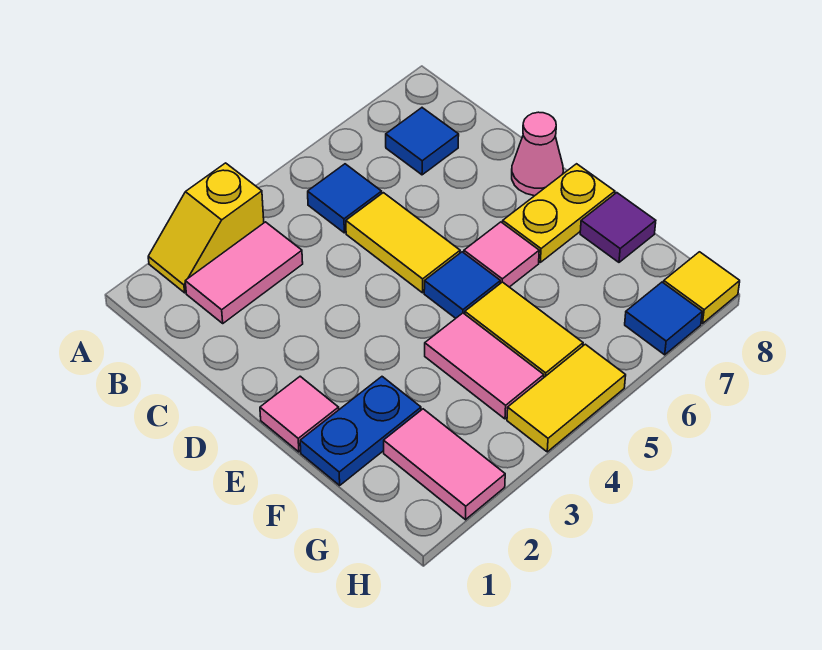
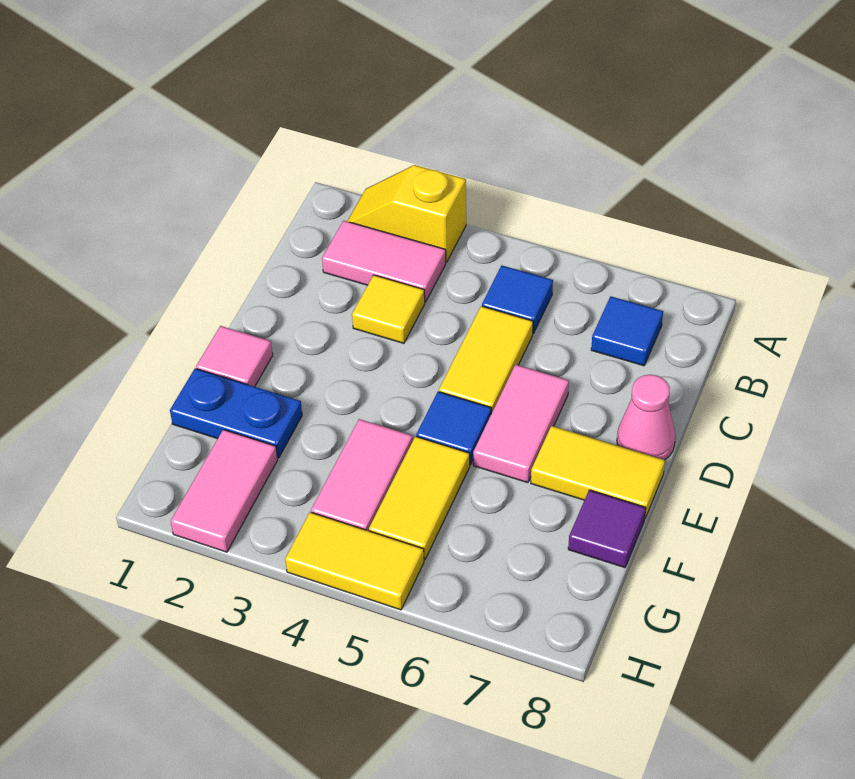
pink tile E6 level 1 -> pink tile D6:E6 level 1
yellow plate E7:E8 level 1 -> yellow tile E7:E8 level 1
blue tile H7 level 1 -> none
yellow tile H8 level 1 -> yellow tile C3 level 1

